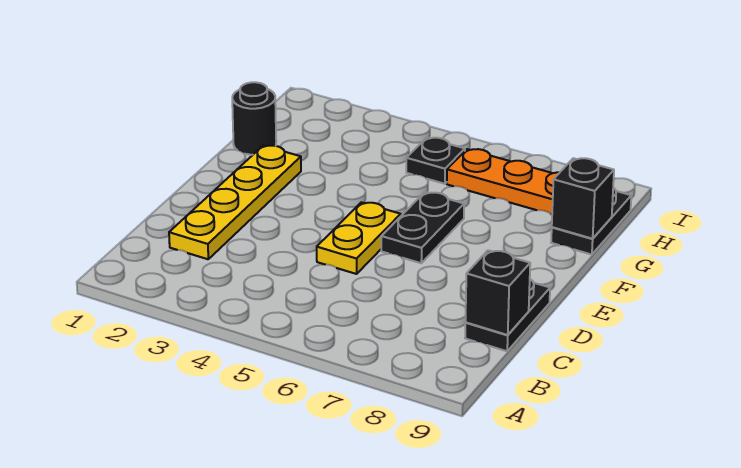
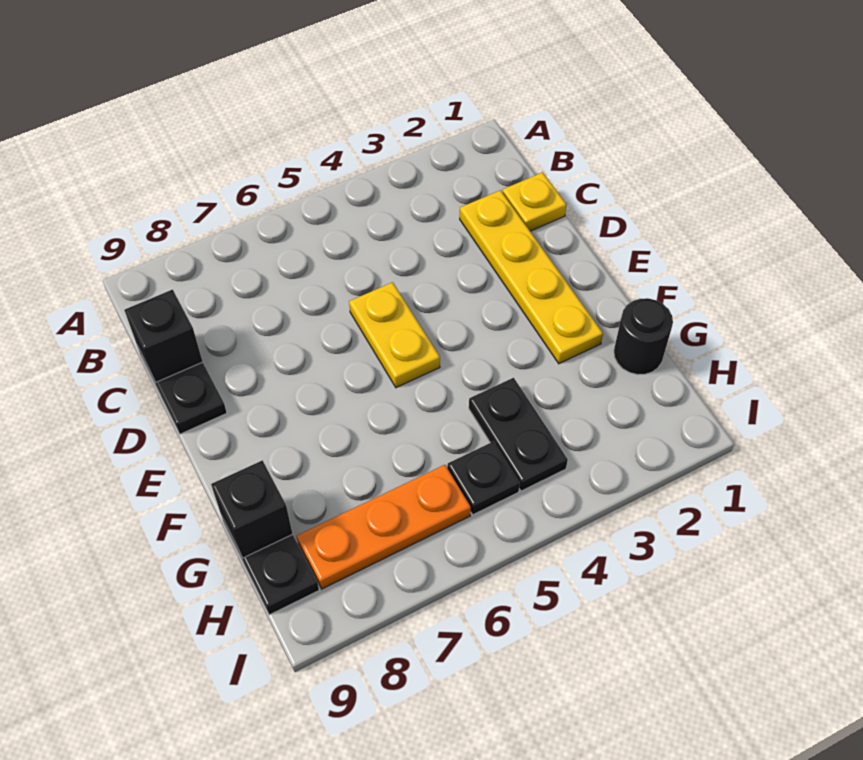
none -> yellow plate C1 level 1
black plate E6:F6 level 1 -> black plate G4:H4 level 1

